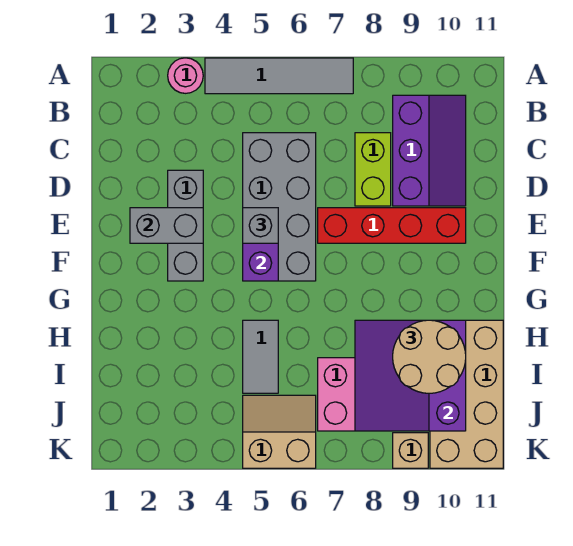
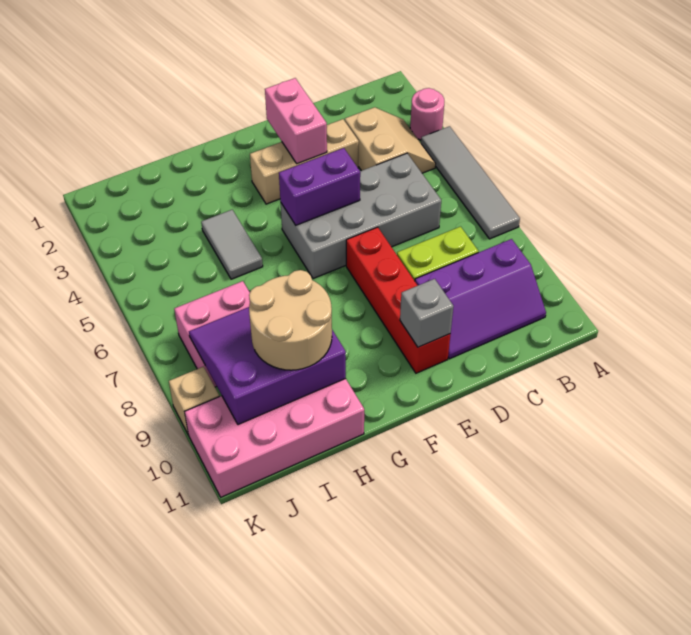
grey brick D3:F3 level 1 -> tan brick D3:F3 level 1
grey brick E2:E3 level 2 -> pink brick E2:E3 level 2
grey brick E5 level 3 -> grey brick E10 level 2
grey tile H5:I5 level 1 -> grey tile H4:H5 level 1
tan brick H10:K11 level 1 -> pink brick H10:K11 level 1
tan slope J5:K6 level 1 top K -> tan slope B3:C4 level 1 top C

